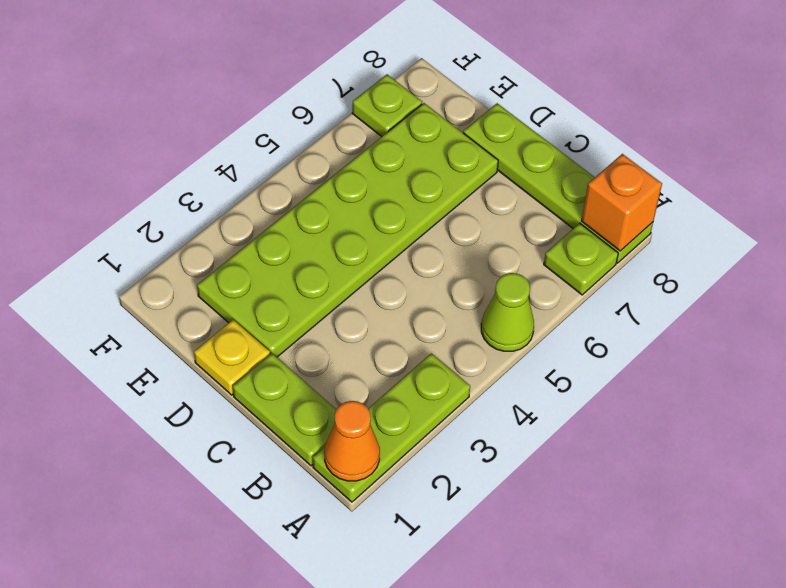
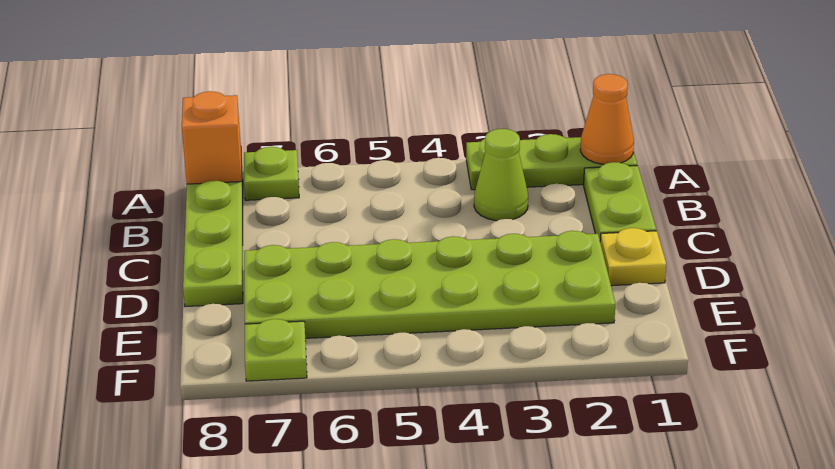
lime cone A5 level 1 -> lime cone B3 level 1

